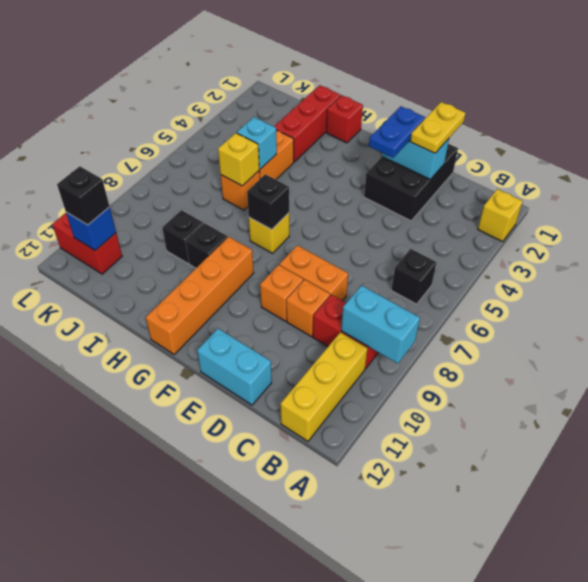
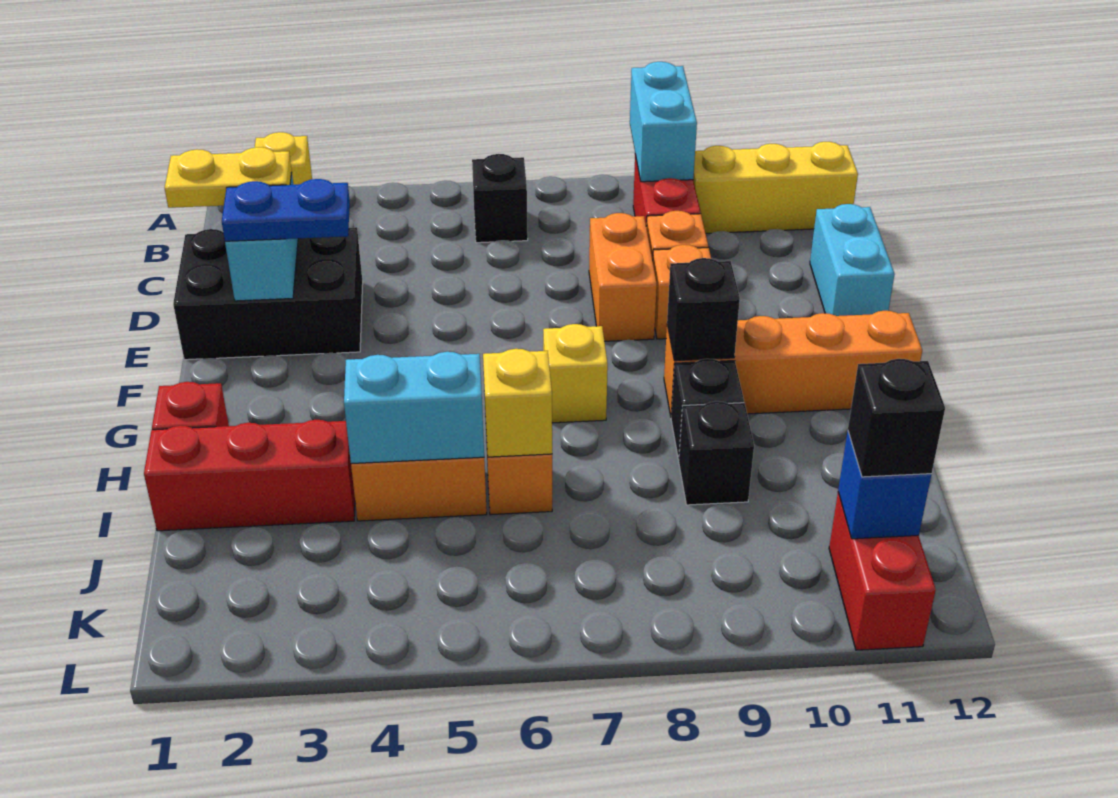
black brick G7 level 2 -> black brick G9 level 2
cyan brick I5 level 2 -> cyan brick I4:I5 level 2

